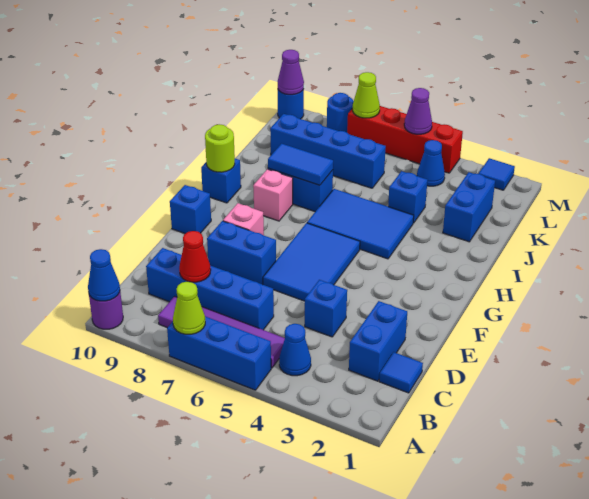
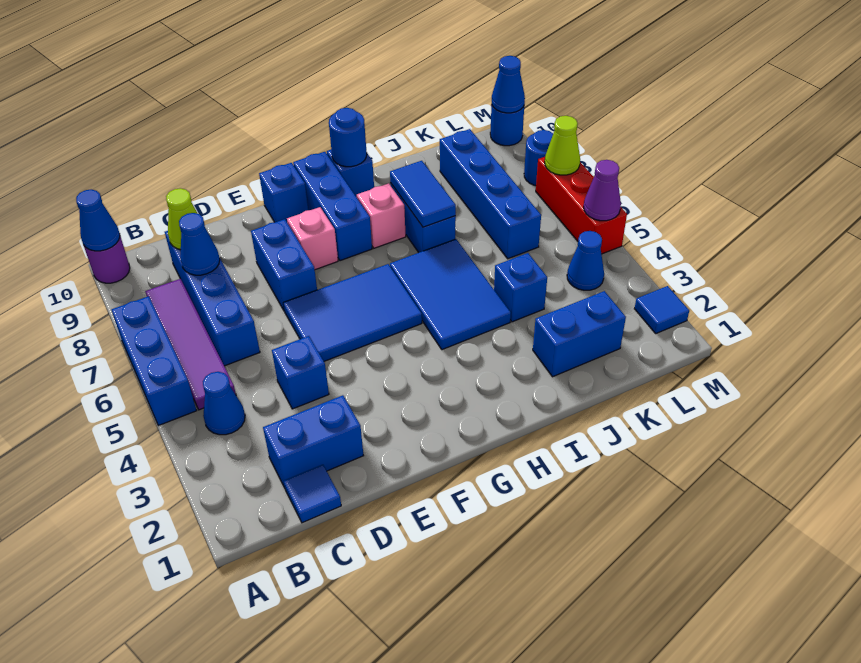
lime cone A7 level 2 -> lime cone C9 level 2
red cone C8 level 2 -> blue cone C8 level 2
none -> blue brick G8:G10 level 1
lime round brick H10 level 2 -> blue round brick H10 level 2
red brick M4:M7 level 1 -> red brick M5:M7 level 1
purple cone M10 level 2 -> blue cone M10 level 2

